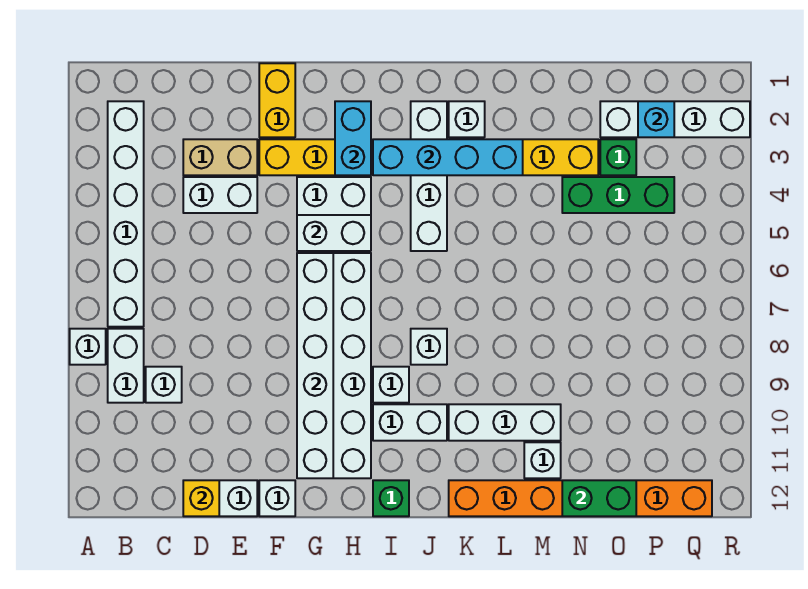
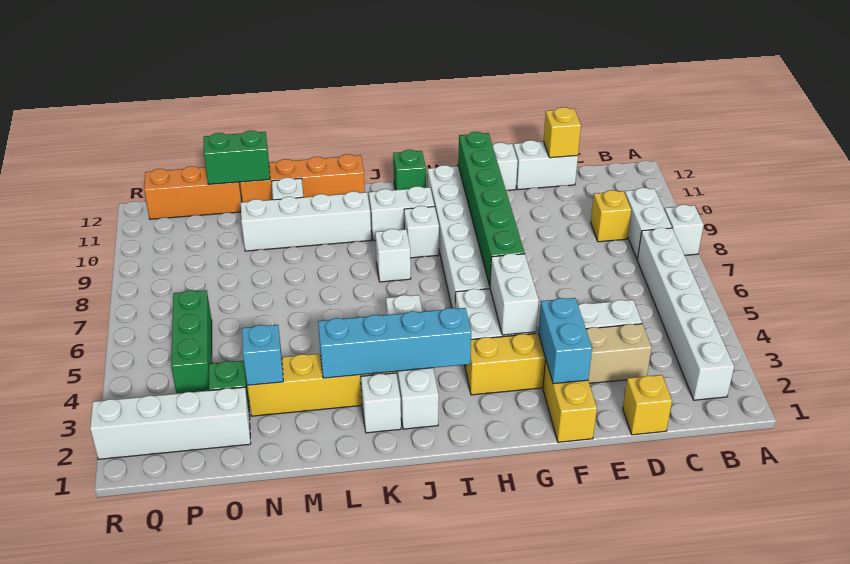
white brick C9 level 1 -> yellow brick C9 level 1
none -> yellow brick D1 level 1
white brick G5:H5 level 2 -> white brick G4:G5 level 2
white brick G6:G11 level 2 -> green brick G6:G11 level 2
cyan brick H2:H3 level 2 -> cyan brick F2:F3 level 2
white brick K10:M10 level 1 -> white brick K10:N10 level 1
green brick N4:P4 level 1 -> green brick P4:P6 level 1
cyan brick P2 level 2 -> cyan brick N3 level 2

